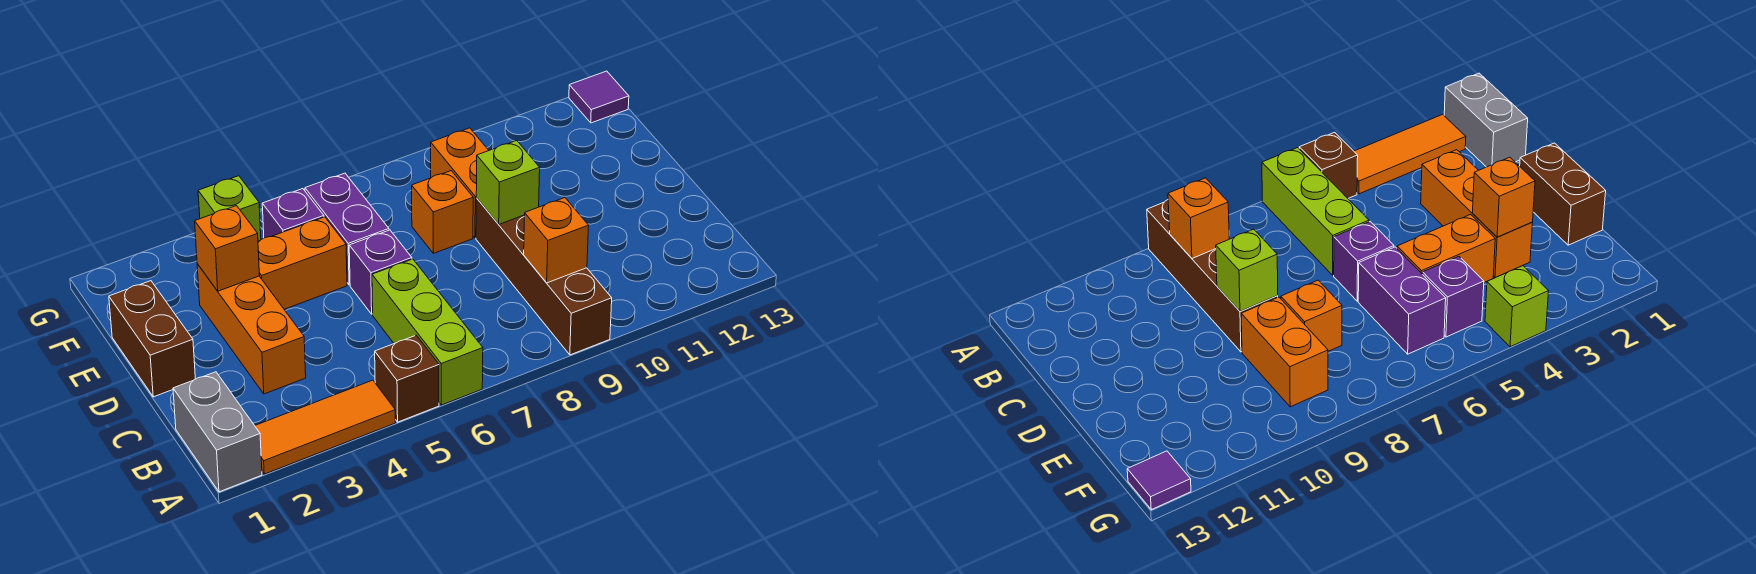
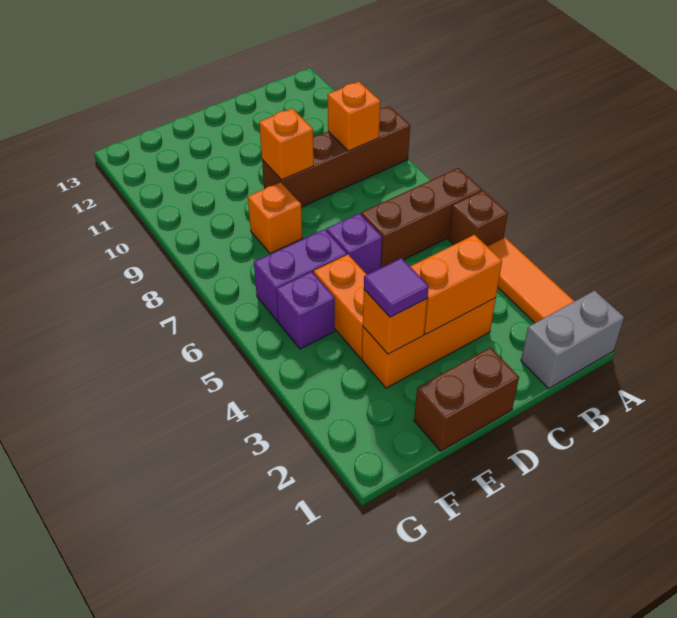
lime brick A6:C6 level 1 -> brown brick A6:C6 level 1
lime brick D9 level 2 -> orange brick D9 level 2
orange brick E9:F9 level 1 -> orange brick C3:D3 level 2
lime brick G4 level 1 -> none
purple tile G13 level 1 -> purple tile E3 level 3

